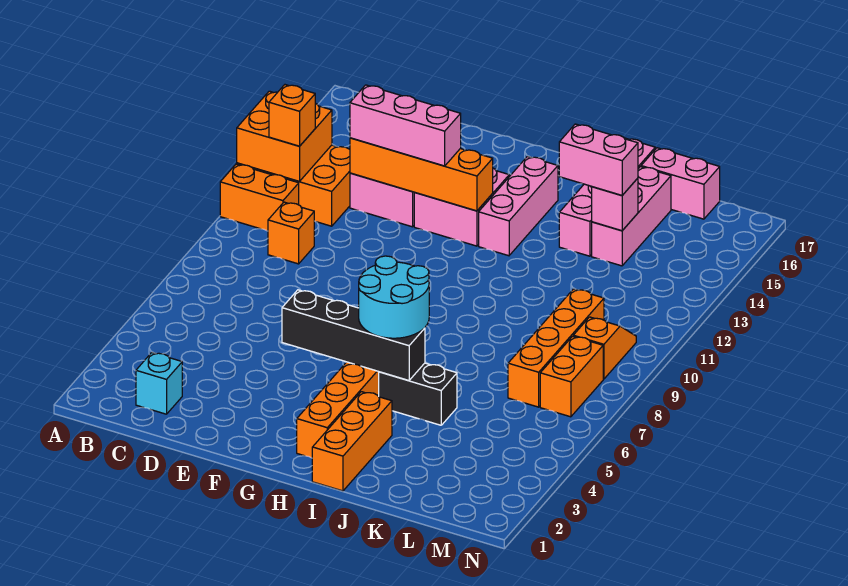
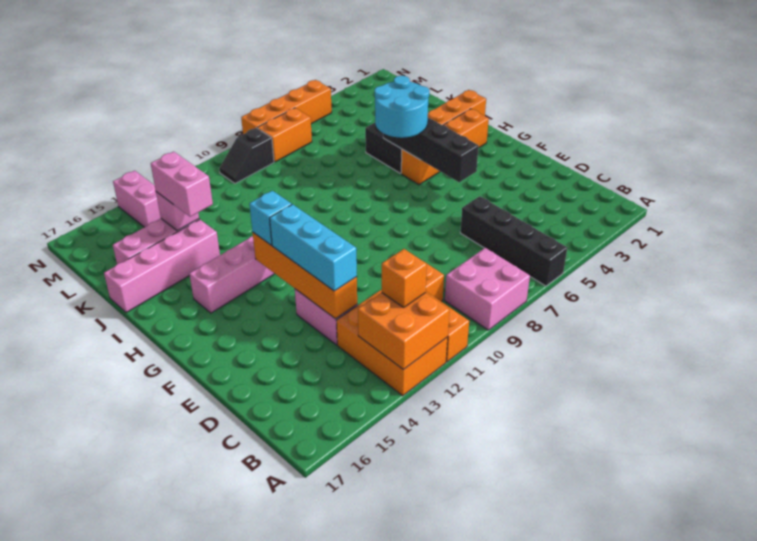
none -> black brick A6:D6 level 1
cyan brick C2 level 1 -> cyan brick G13 level 3
pink brick D13:F13 level 3 -> cyan brick D13:F13 level 3
pink brick F13:G14 level 1 -> pink brick A8:B9 level 1
pink brick K17:L17 level 1 -> pink brick M14:N14 level 1
orange brick L7:L10 level 1 -> orange brick N5:N8 level 1
orange slope M9:M10 level 1 top 9 -> black slope M9:M10 level 1 top 9

